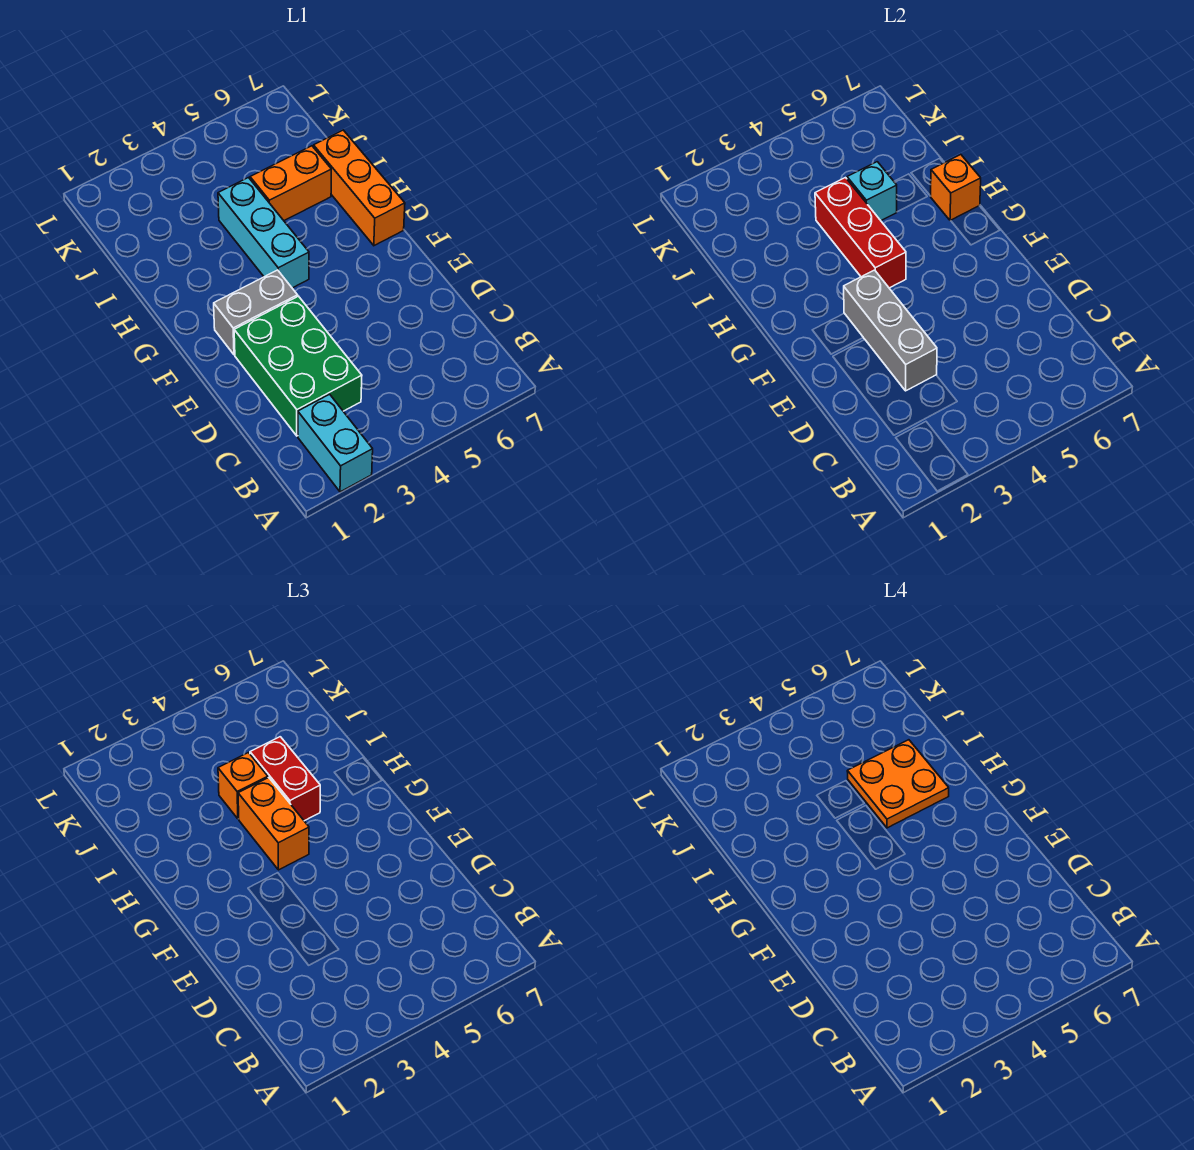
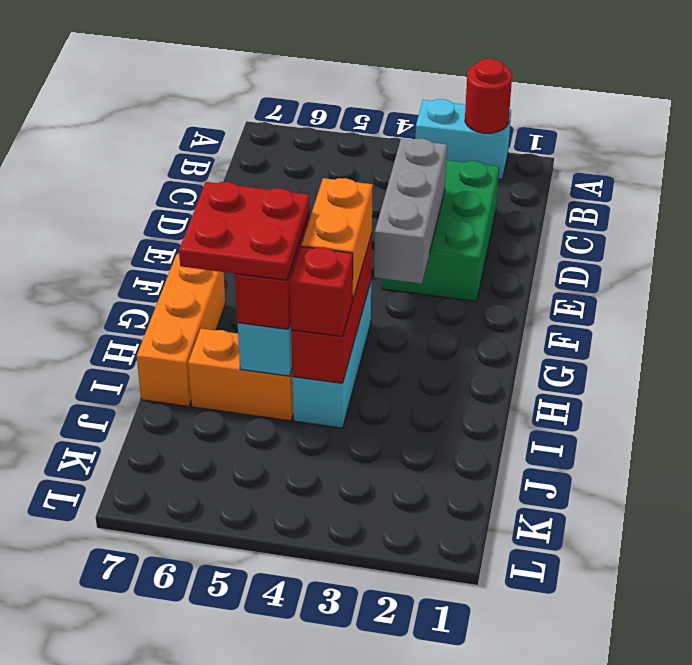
cyan brick A2:B2 level 1 -> cyan brick A2:A3 level 1
none -> red round brick A2 level 2
grey brick F2:F3 level 1 -> none
orange plate H5:I6 level 4 -> red plate H5:I6 level 4
orange brick H7 level 2 -> none
orange brick I4 level 3 -> red brick I4 level 3

